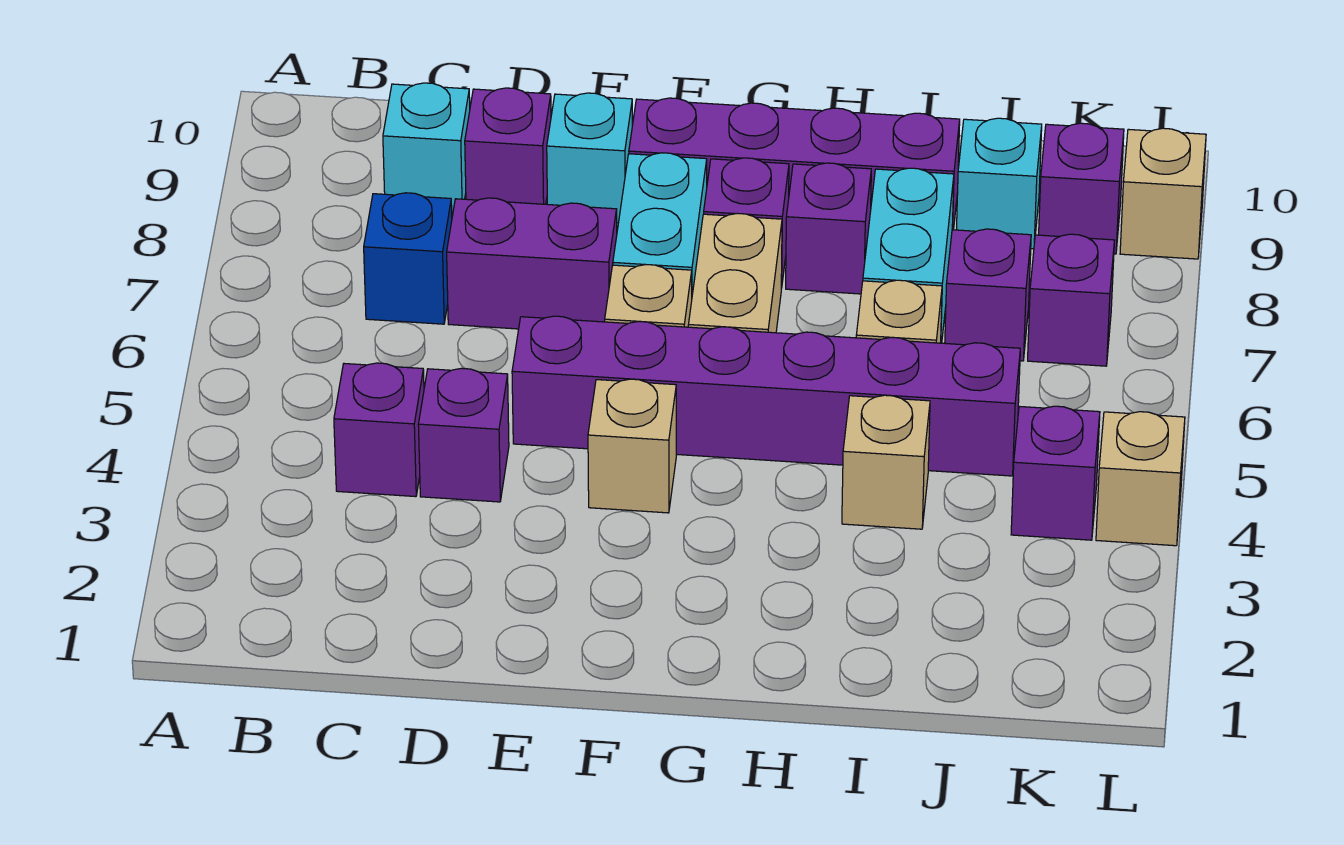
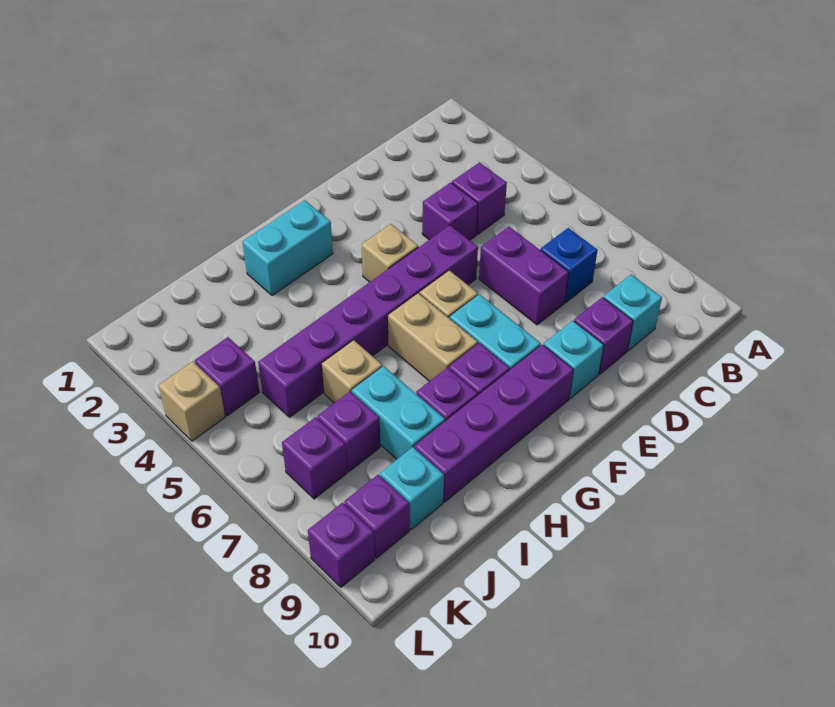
purple brick D7:E7 level 1 -> purple brick D6:D7 level 1
none -> cyan brick G2:H2 level 1
tan brick I4 level 1 -> none
tan brick L9 level 1 -> purple brick L9 level 1

